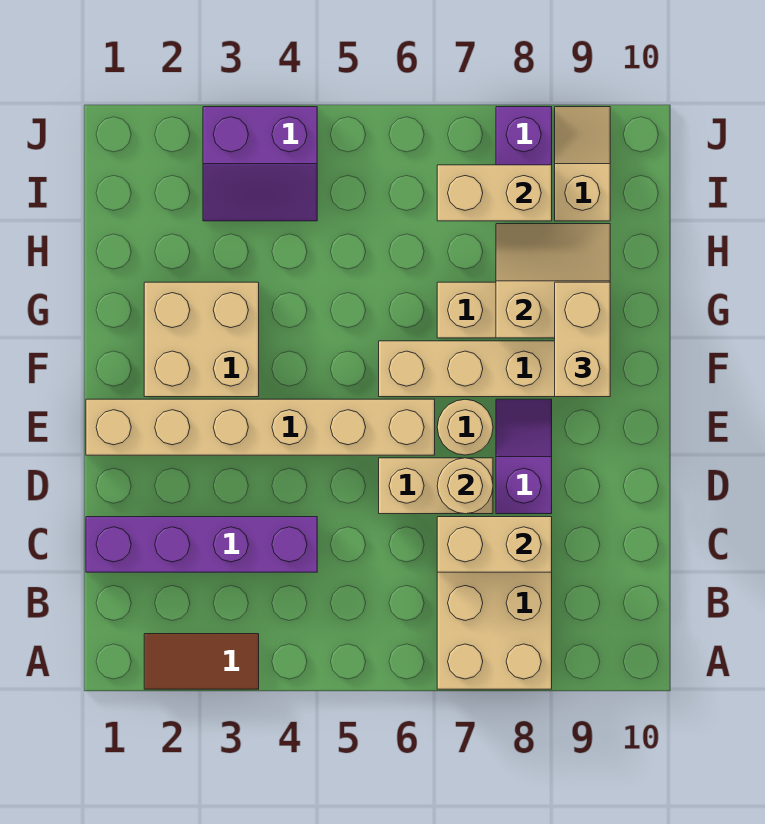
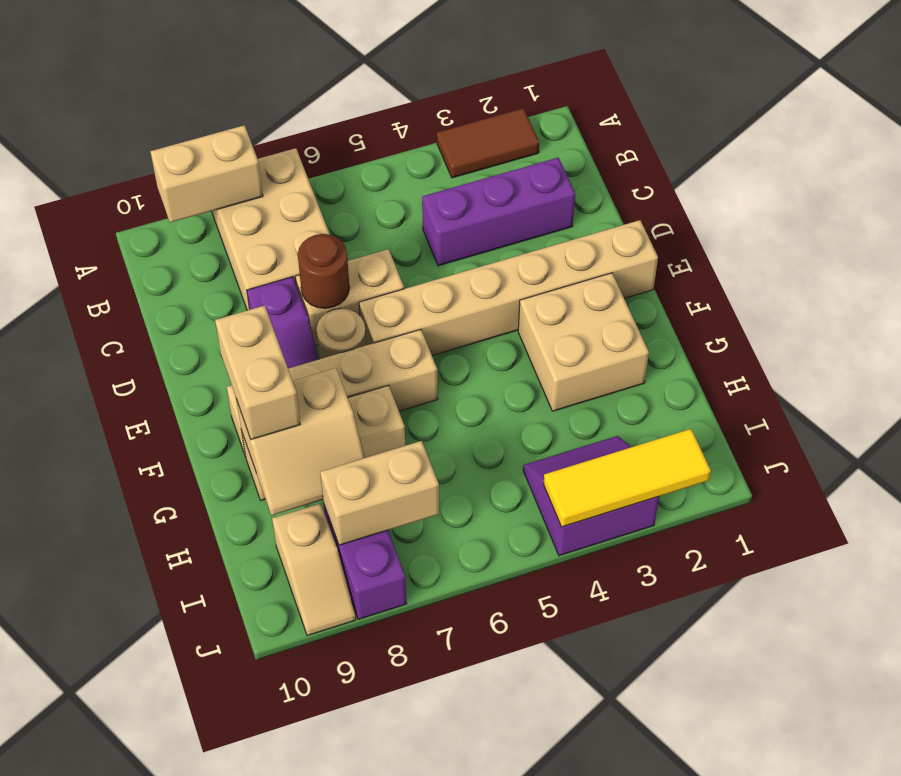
purple brick C1:C4 level 1 -> purple brick C2:C4 level 1
tan brick C7:C8 level 2 -> tan brick A8:A9 level 2
tan round brick D7 level 2 -> brown round brick D7 level 2
none -> yellow tile J2:J4 level 2

